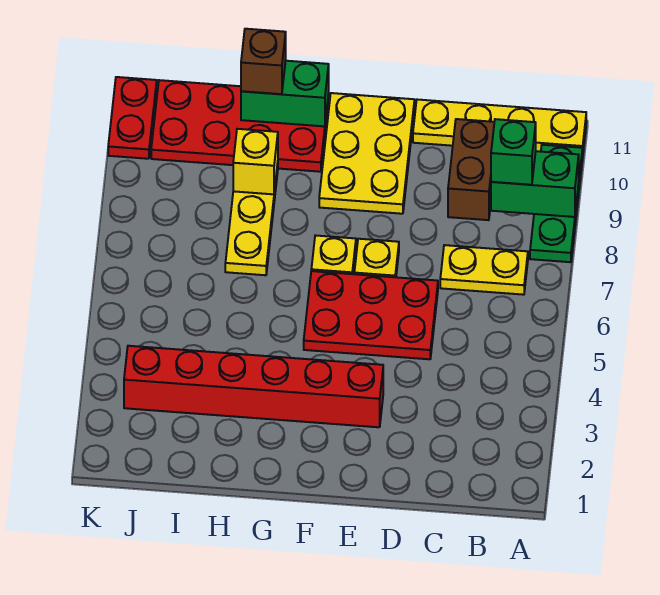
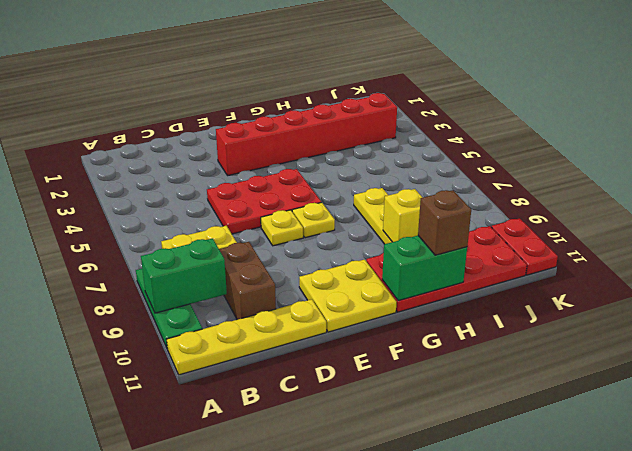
green brick B9 level 3 -> none
yellow plate E9:F11 level 1 -> yellow plate E10:F11 level 1

